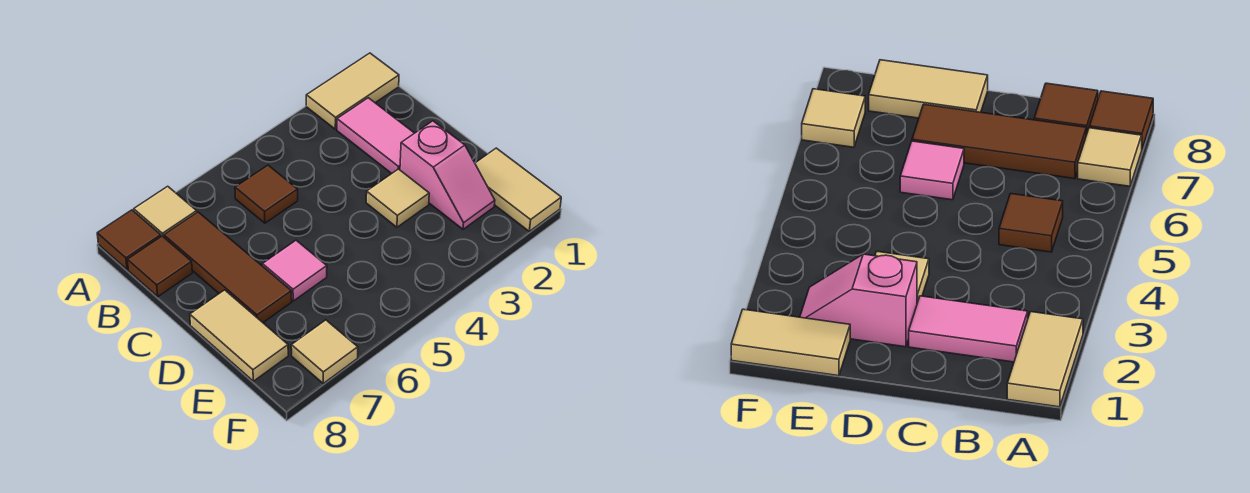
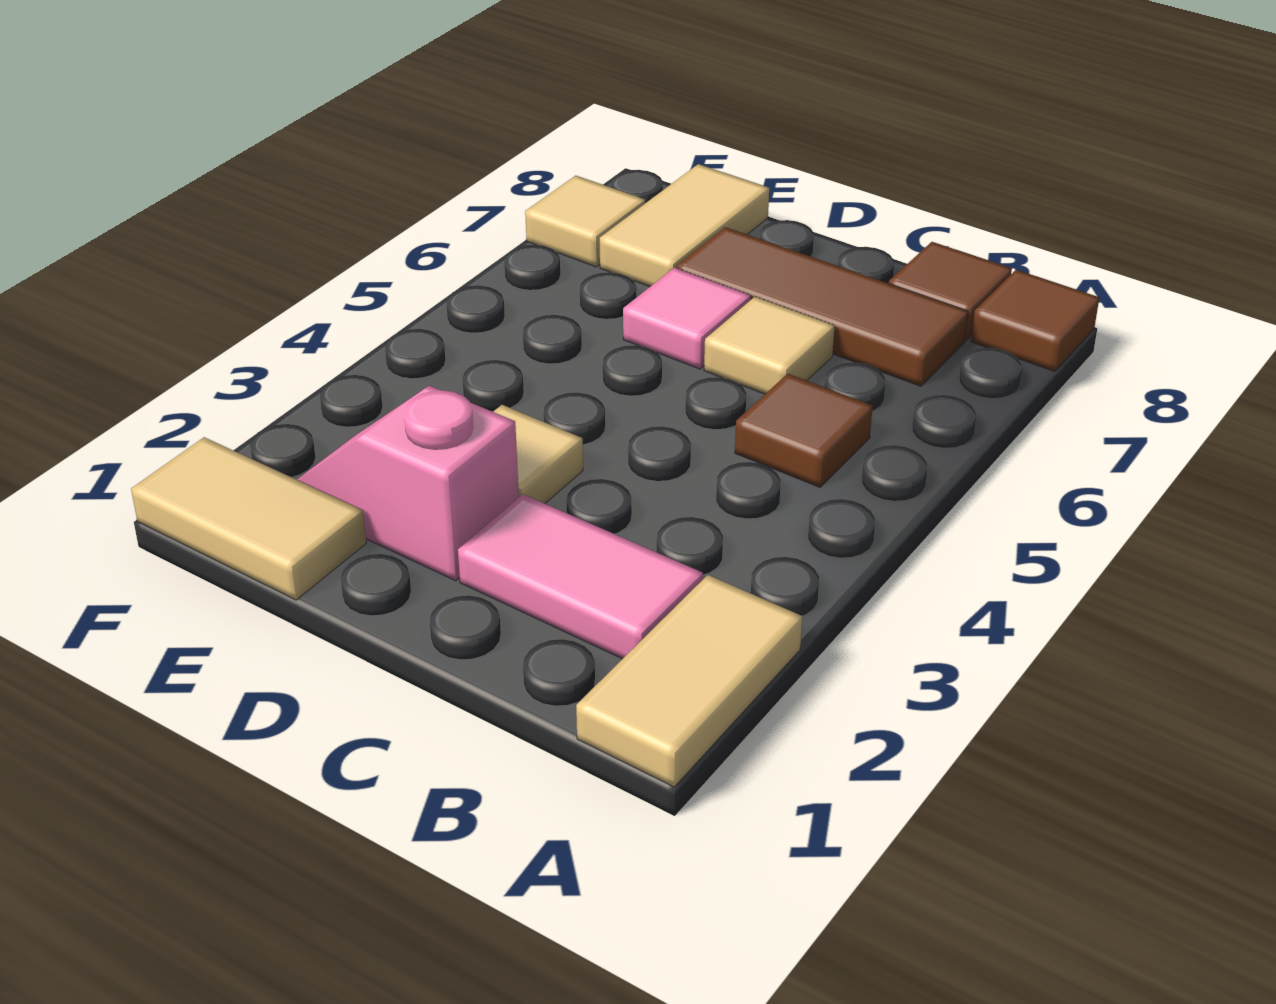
tan tile A7 level 1 -> tan tile C6 level 1
tan tile D8:E8 level 1 -> tan tile E7:E8 level 1

